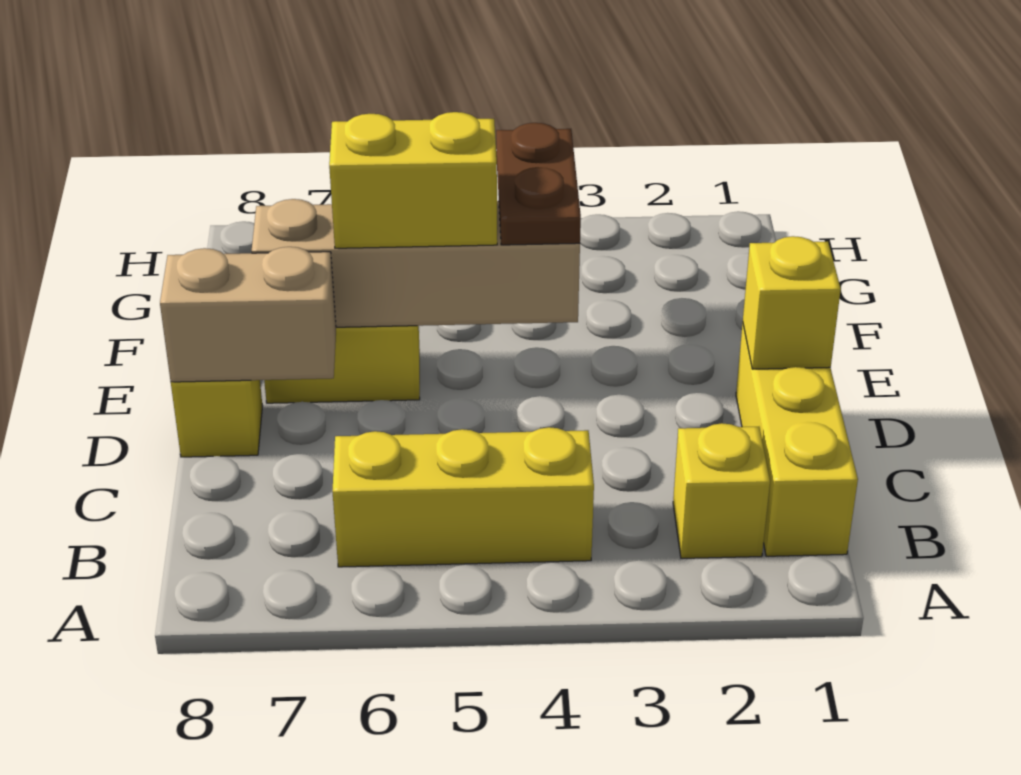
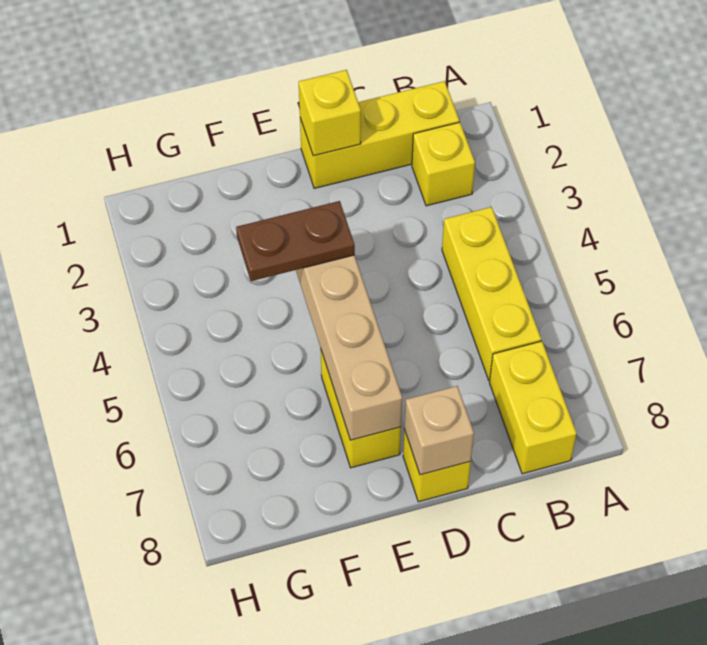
tan brick D7:D8 level 2 -> tan brick D8 level 2
yellow brick E5:E6 level 3 -> yellow brick B7:B8 level 1

